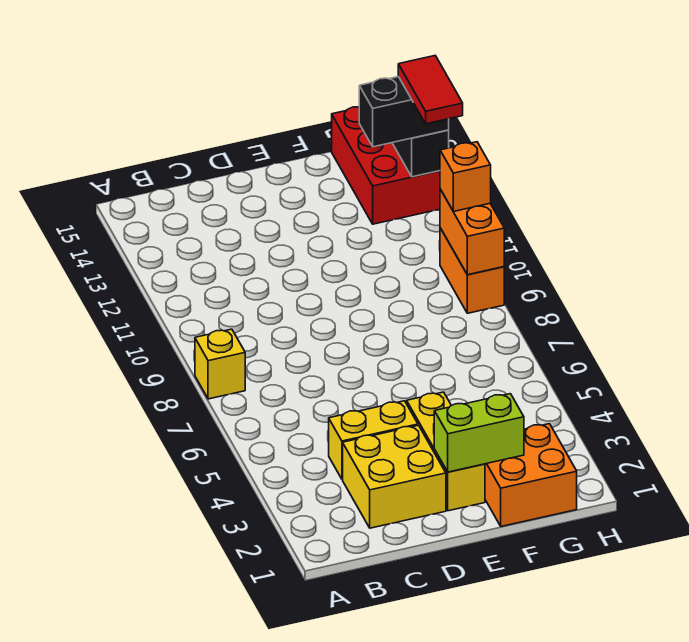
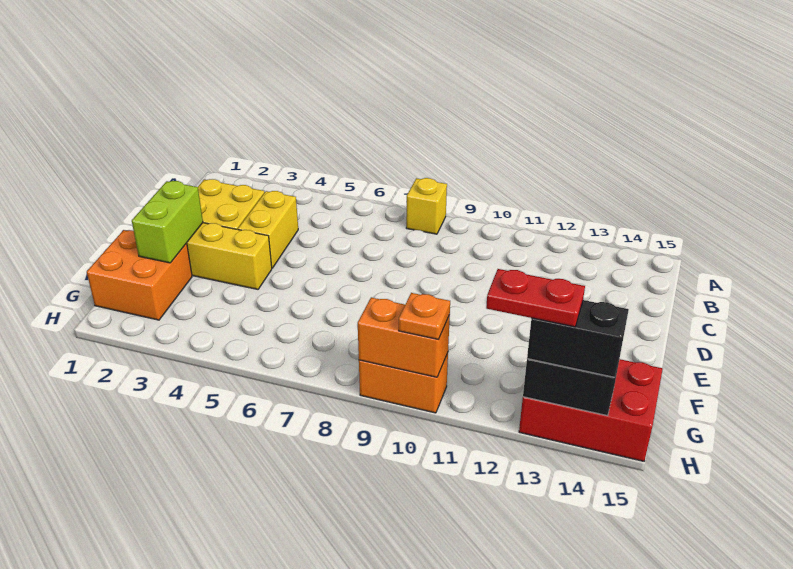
black brick G13:H13 level 3 -> black brick H13:H14 level 3
orange brick H10 level 3 -> orange plate H10 level 3
red tile H12:H13 level 4 -> red plate H12:H13 level 4

